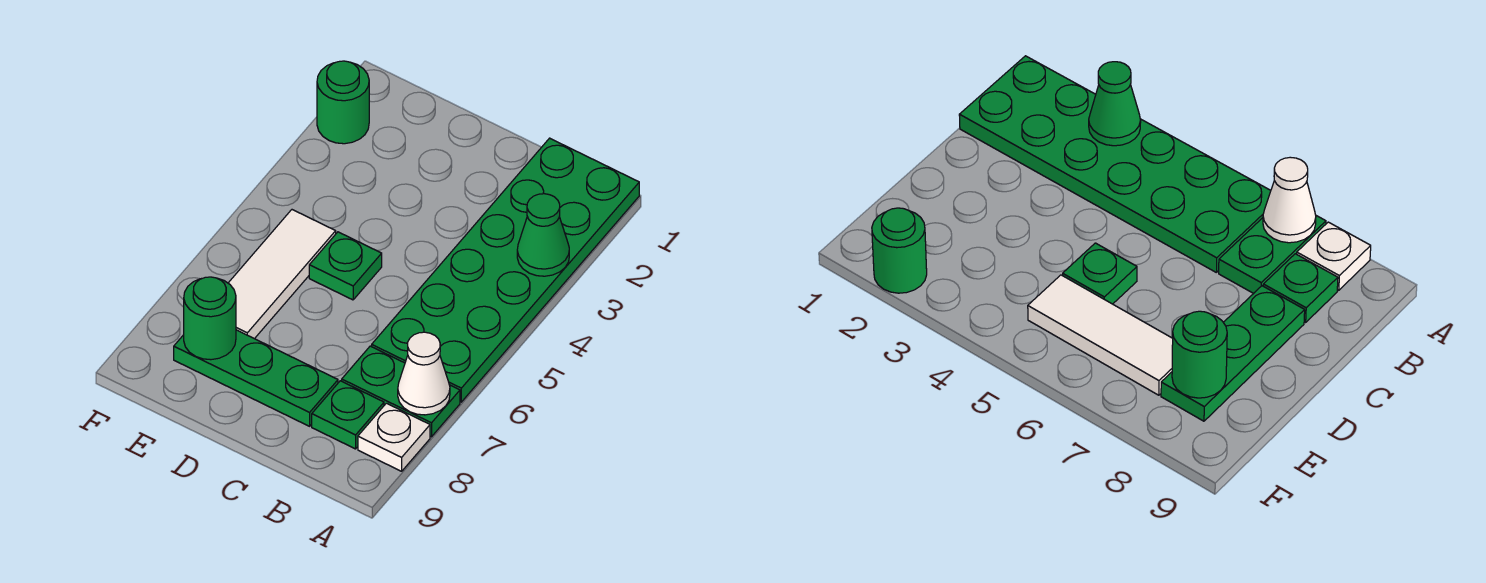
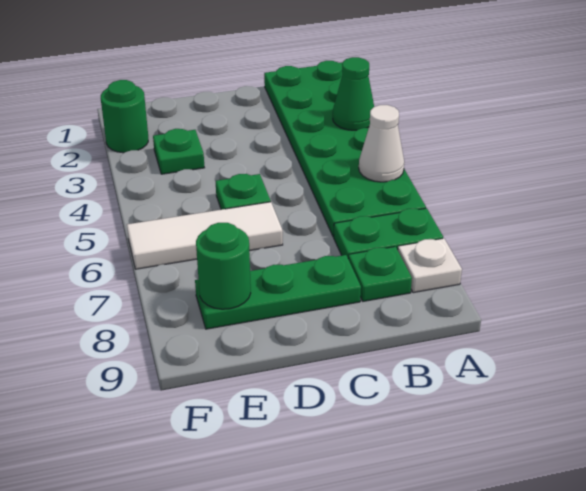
white cone A7 level 2 -> white cone A5 level 2
none -> green plate E3 level 1
white tile E5:E7 level 1 -> white tile D6:F6 level 1

